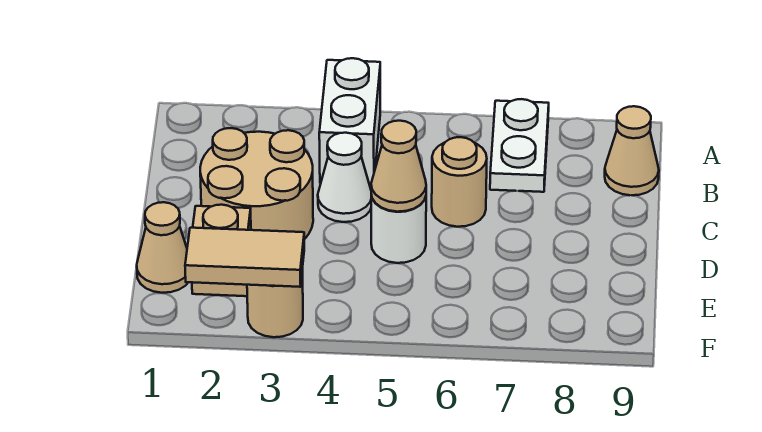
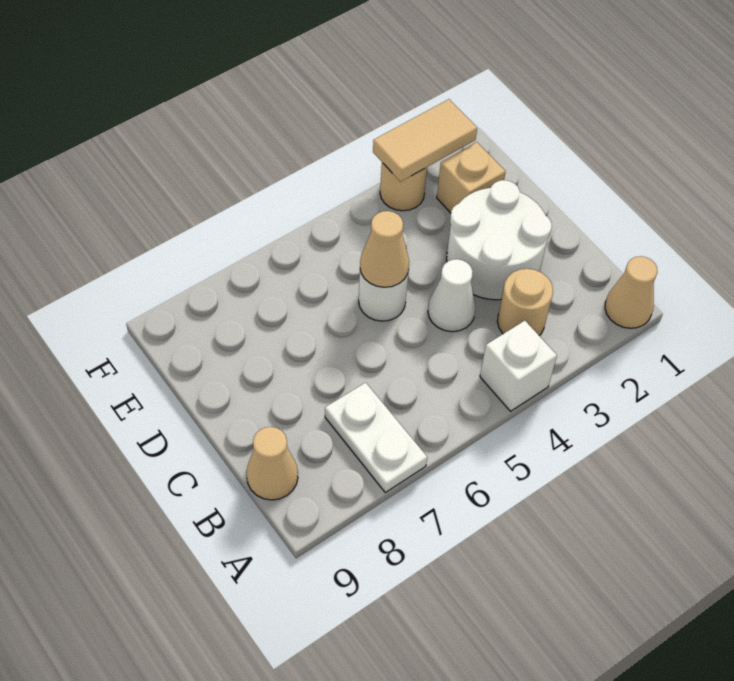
white brick A4:B4 level 1 -> white brick A4 level 1
tan round brick C2:D3 level 1 -> white round brick C2:D3 level 1
tan round brick C6 level 1 -> tan round brick B3 level 1
tan cone E1 level 1 -> tan cone A1 level 1

